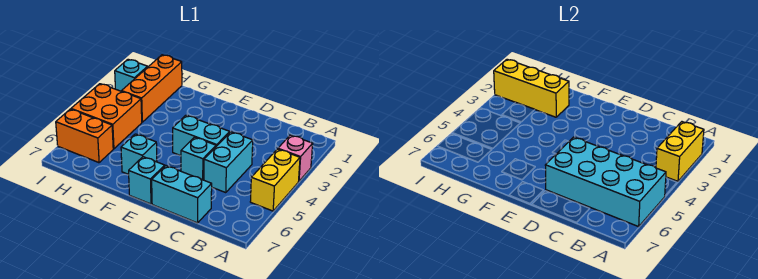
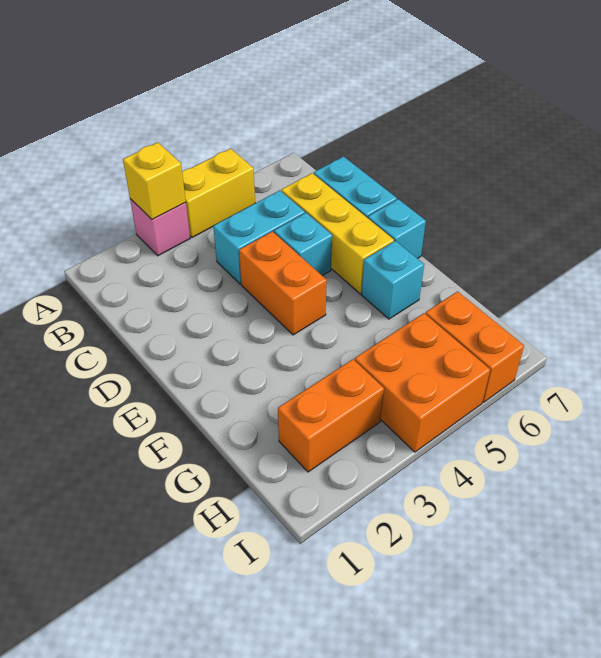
yellow brick A2:A3 level 2 -> yellow brick A3 level 2
cyan brick A5:D6 level 2 -> none
cyan brick D4:E4 level 1 -> orange brick D4:E4 level 1
yellow brick G2:I2 level 2 -> yellow brick C6:E6 level 1
orange brick H1:H3 level 1 -> orange brick H2:H3 level 1
cyan brick I2 level 1 -> none

